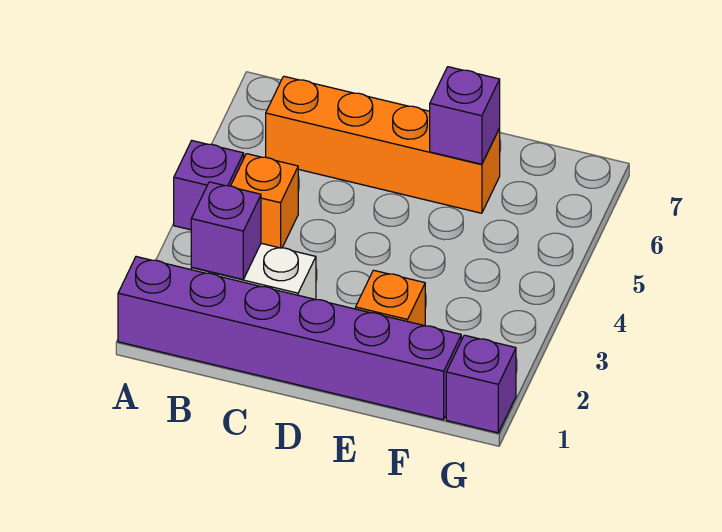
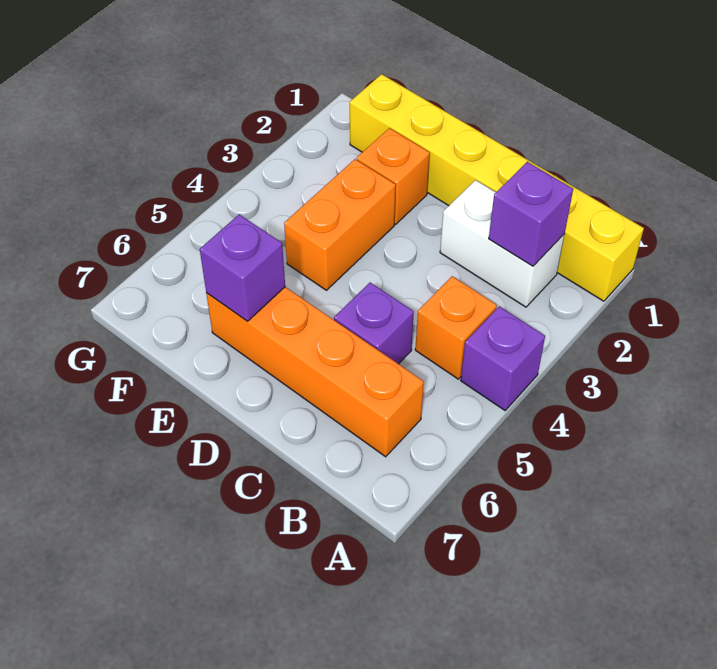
purple brick A1:F1 level 1 -> yellow brick A1:F1 level 1
none -> orange brick E3:E4 level 1
purple brick G1 level 1 -> purple brick C5 level 1

